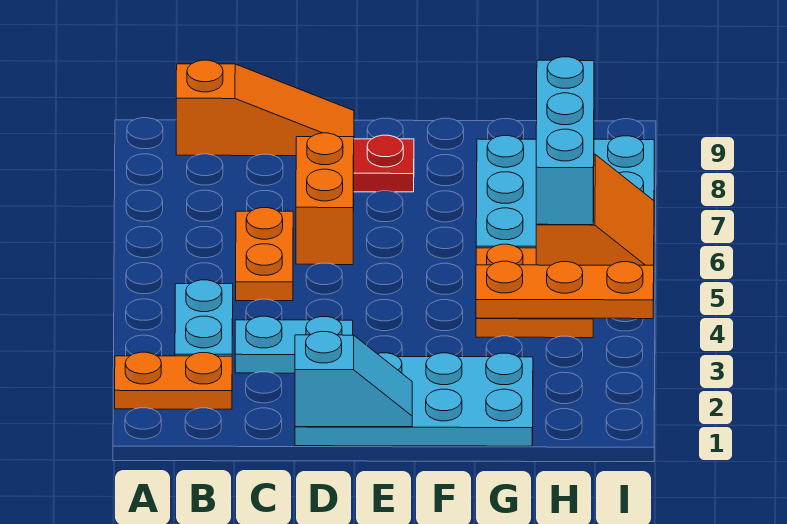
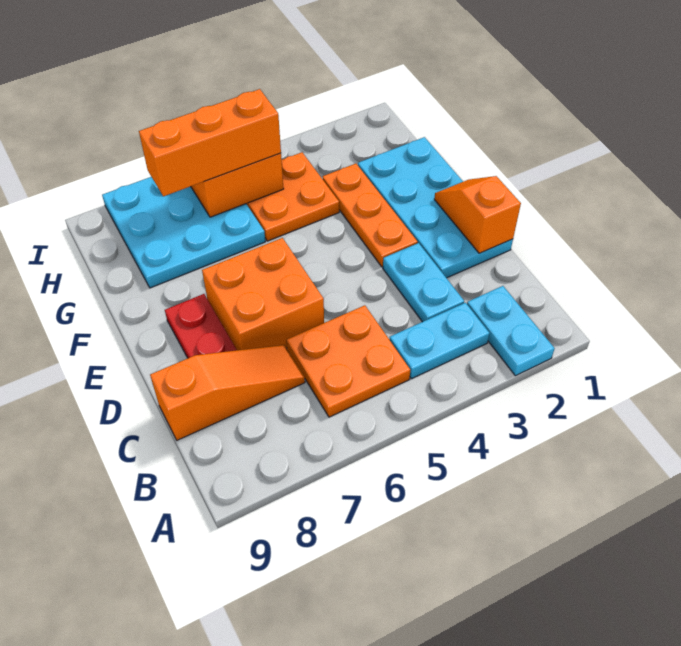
orange plate A2:B2 level 1 -> cyan plate A2:B2 level 1
orange slope B9:D9 level 1 top B -> orange slope C7:C9 level 1 top 9
orange plate C5:C6 level 1 -> orange plate B5:C6 level 1
cyan slope D1:E1 level 2 top D -> orange slope D1:E1 level 2 top D
orange brick D6:D7 level 1 -> orange brick D6:E7 level 1
orange plate G4:I4 level 2 -> orange plate E3:G3 level 1
cyan brick H5:H7 level 3 -> orange brick H5:H7 level 3

